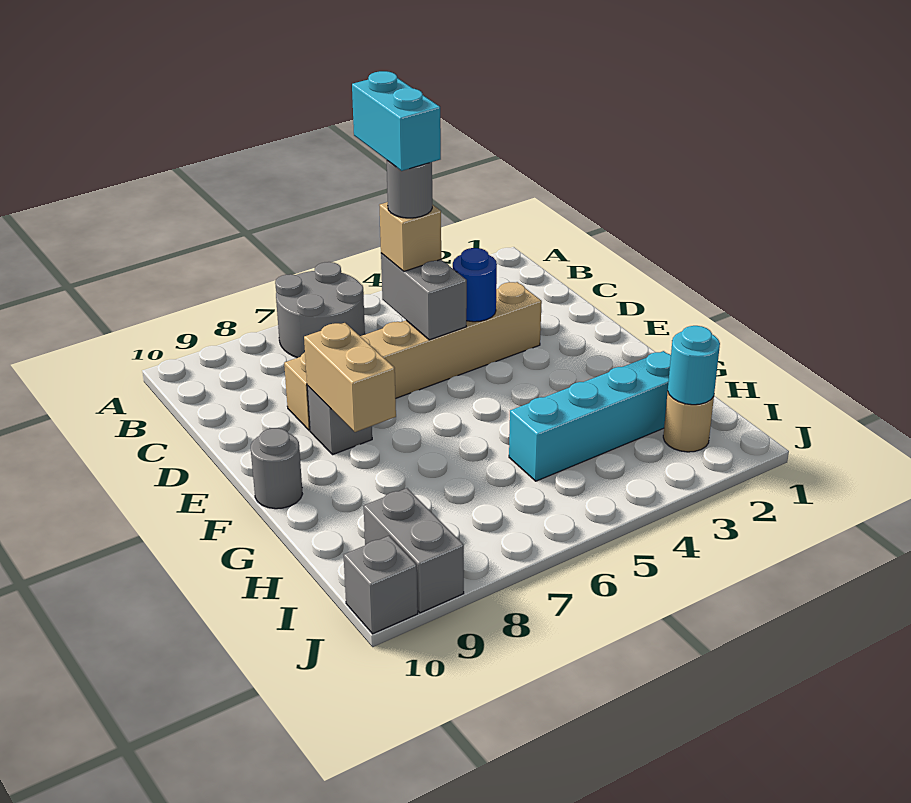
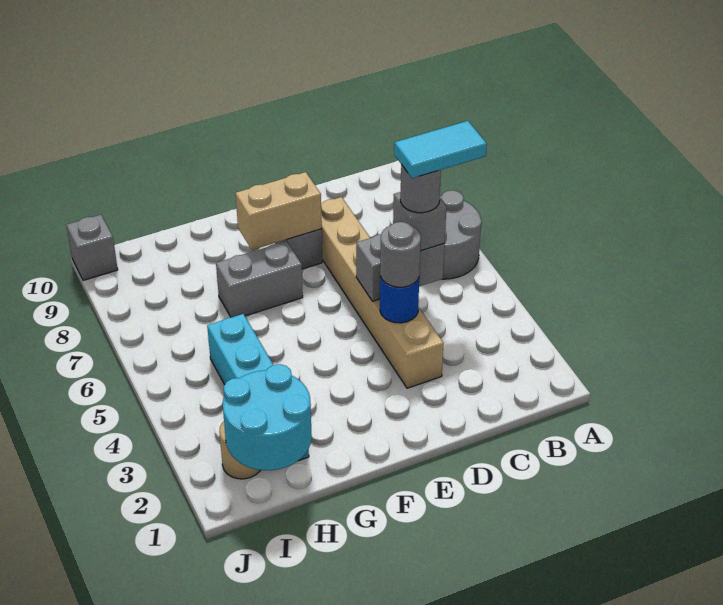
cyan brick B5:C5 level 5 -> cyan tile B5:C5 level 5
tan brick C5 level 3 -> grey brick C5 level 3
grey round brick F10 level 1 -> grey round brick D4 level 3
cyan round brick I2 level 2 -> cyan round brick H1:I2 level 2
grey brick I9:J9 level 1 -> grey brick F7:G7 level 1

